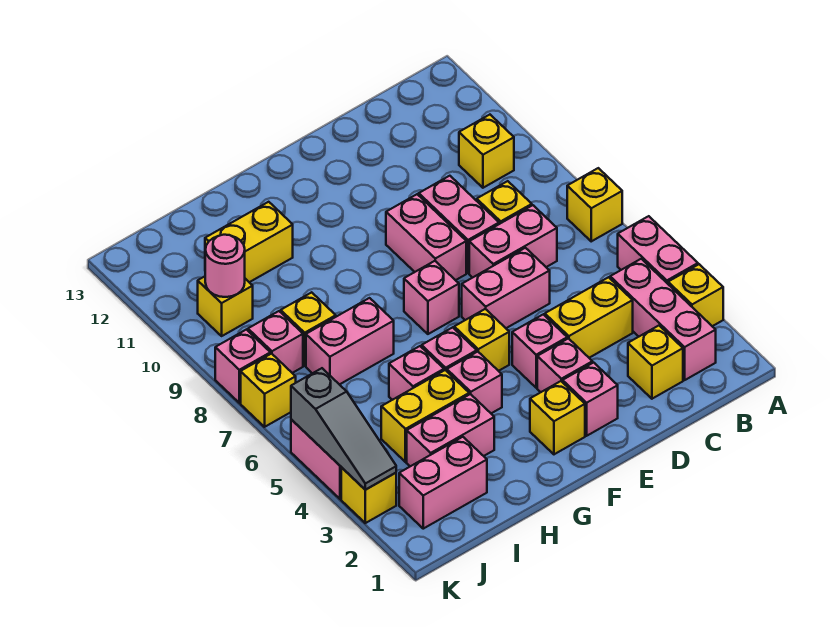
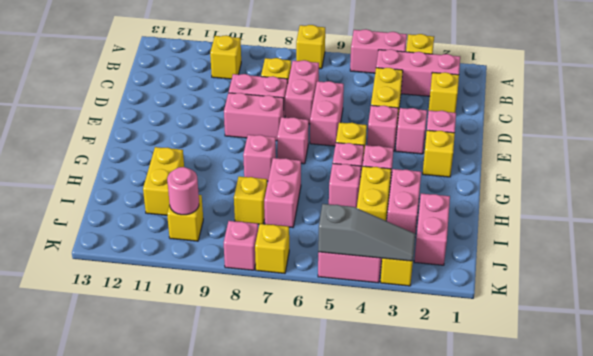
pink brick J8 level 1 -> pink brick G8 level 1

